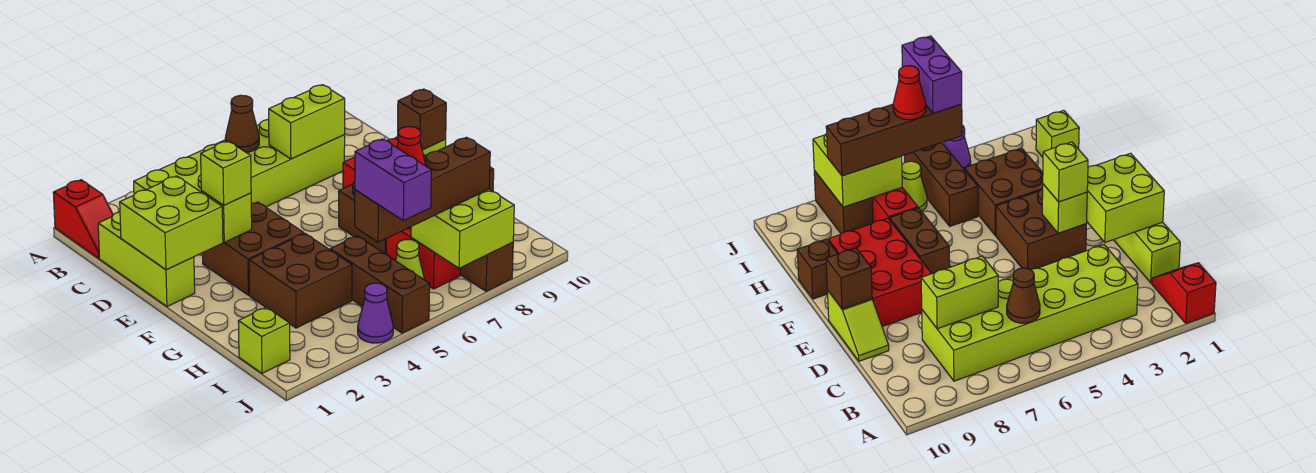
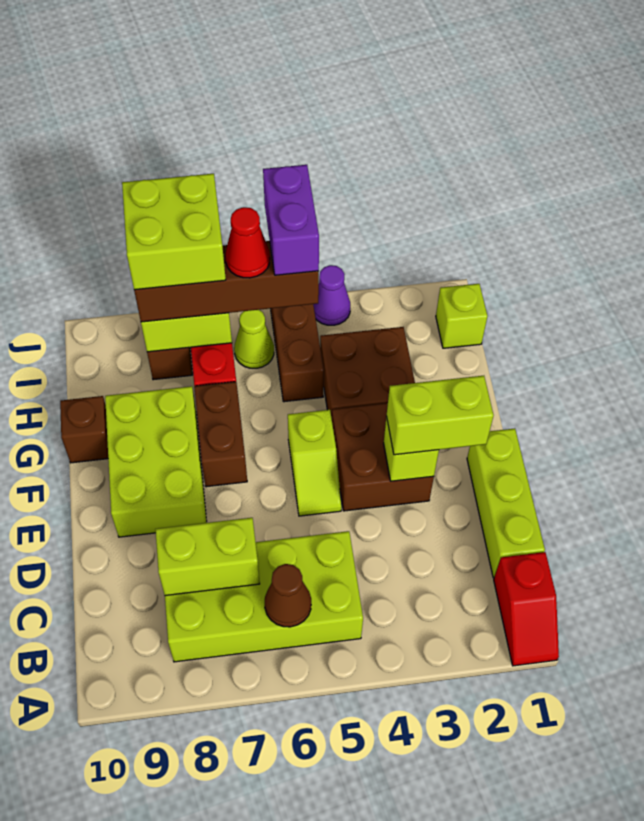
red slope A1:B1 level 1 top A -> red slope A1:B1 level 1 top B
lime brick B3:C8 level 1 -> lime brick B5:C8 level 1
lime brick D1:E2 level 2 -> lime brick I7:J8 level 4
lime slope D10:E10 level 1 top E -> lime slope E5:F5 level 1 top F
lime brick E3 level 3 -> lime brick E2:E3 level 3
red brick E8:G9 level 1 -> lime brick E8:G9 level 1
brown brick E10 level 2 -> none

